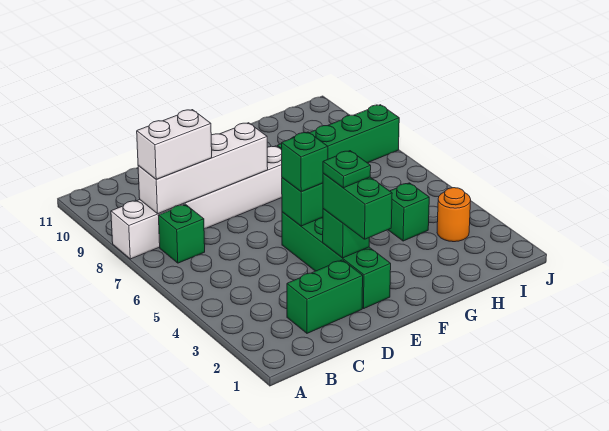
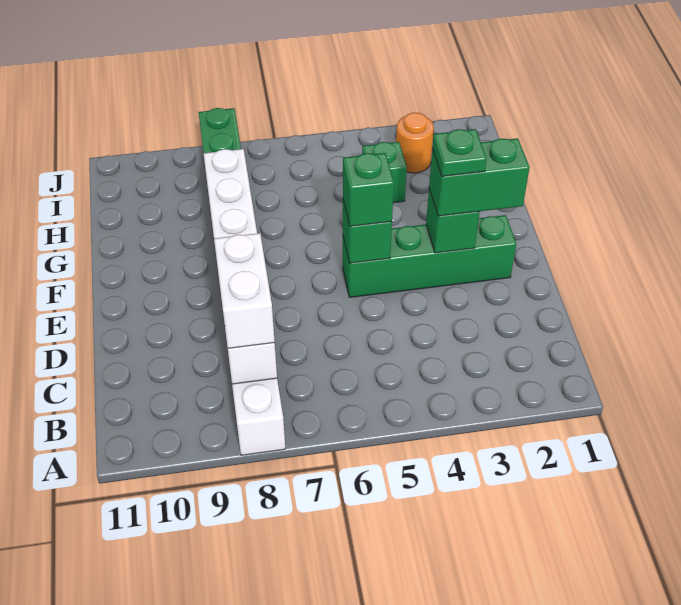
green brick B7 level 1 -> none
white brick B8:E8 level 2 -> white brick B8:G8 level 2
green brick C2:D2 level 1 -> none

